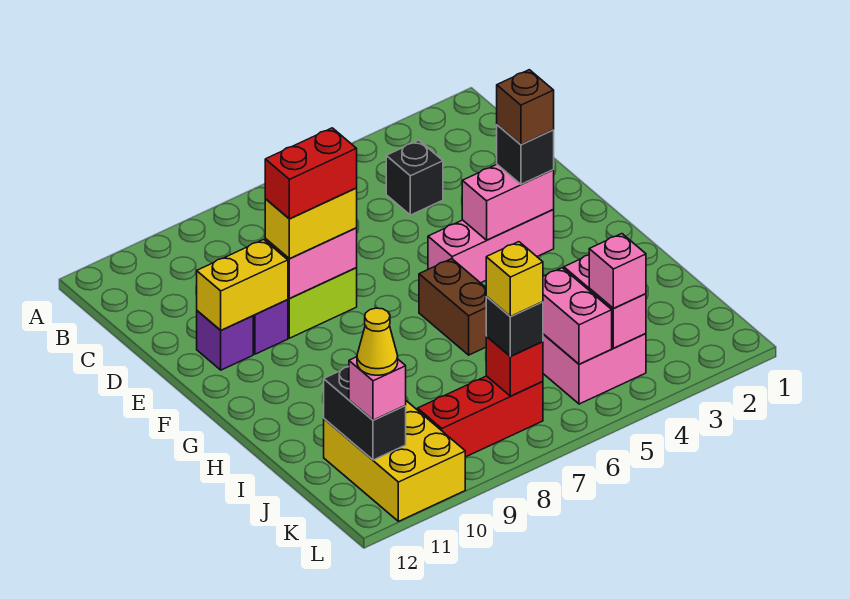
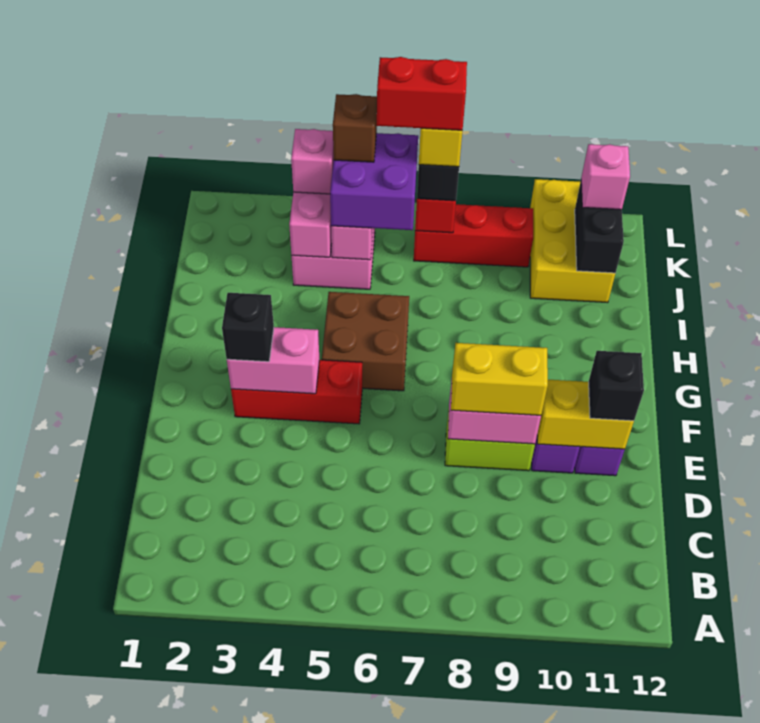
black brick C4 level 1 -> black brick E11 level 3
red brick E8:E9 level 4 -> red brick K6:K7 level 5
pink brick F3:F5 level 1 -> red brick F3:F5 level 1
brown brick F3 level 4 -> brown brick K5 level 4
brown brick G6:H6 level 1 -> brown brick G5:H6 level 1
none -> purple brick J5:K6 level 3
yellow cone K11 level 4 -> none

